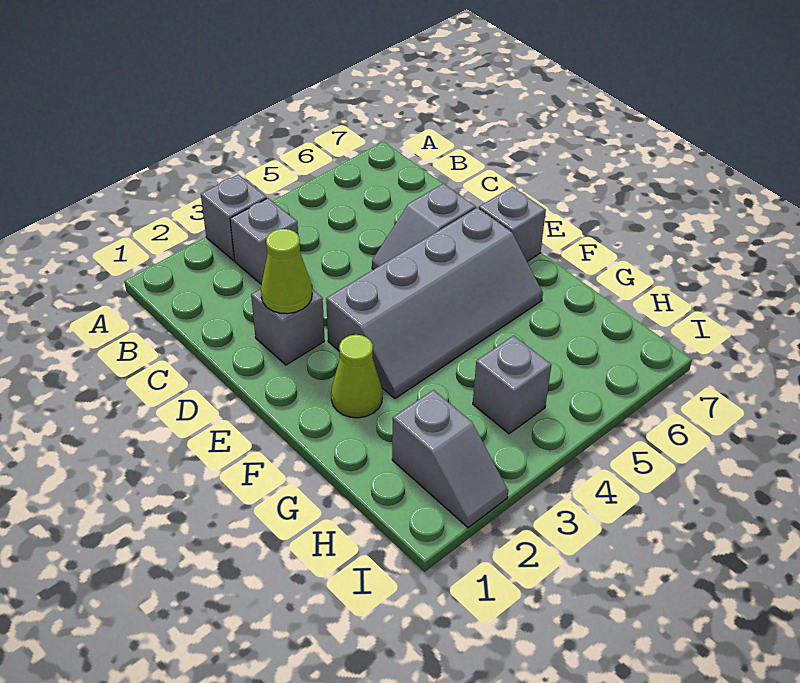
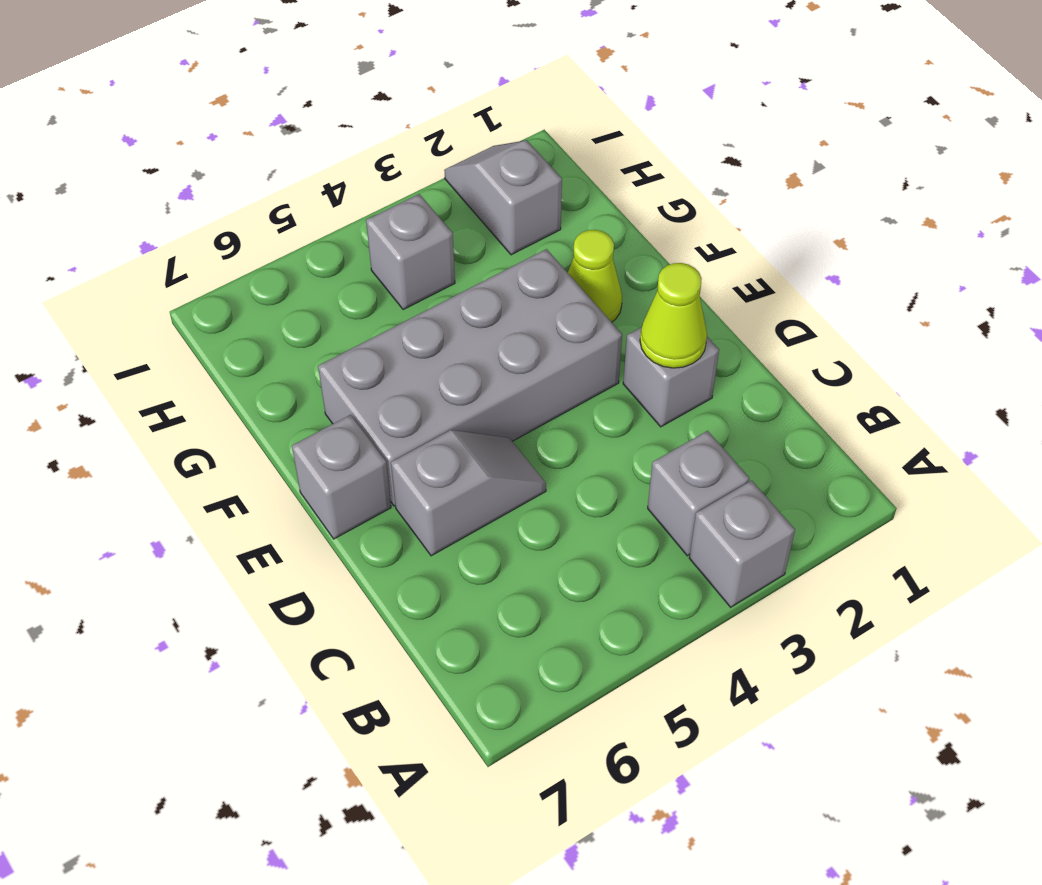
grey slope E3:F6 level 1 top E -> grey brick E3:F6 level 1

